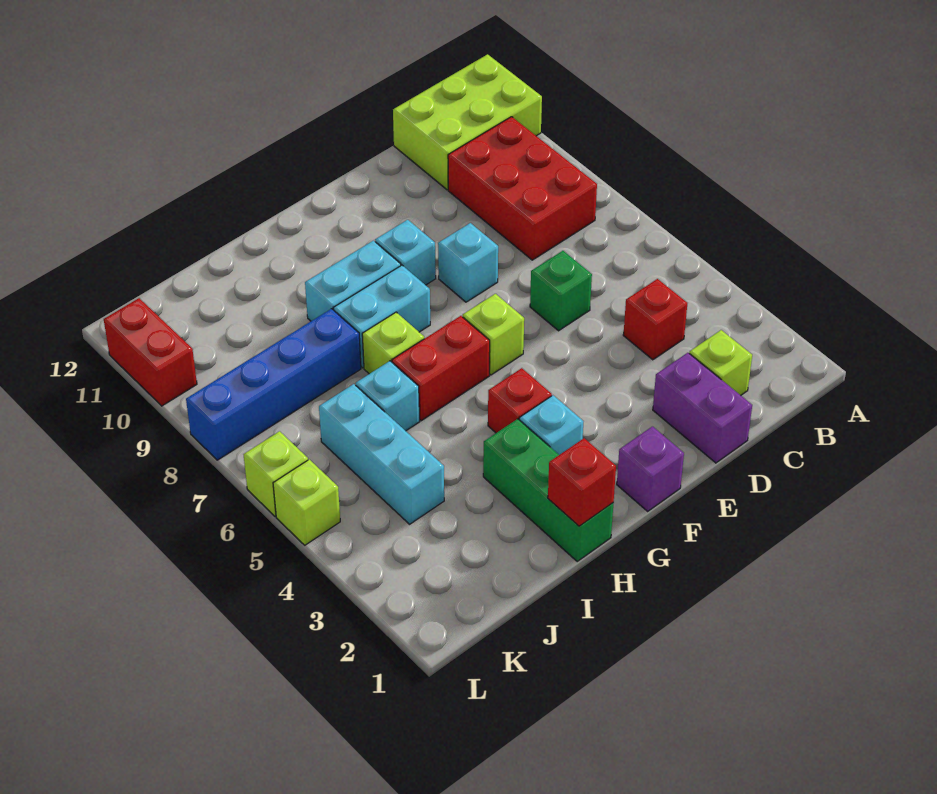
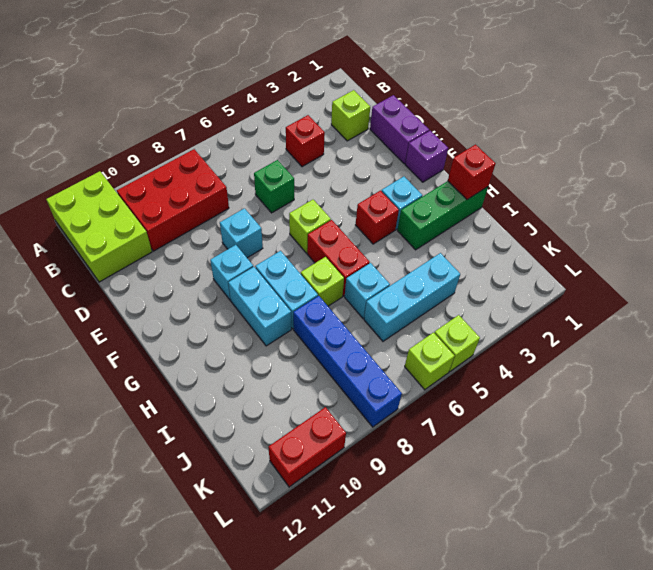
purple brick D1:D2 level 1 -> purple brick D1:E1 level 1

